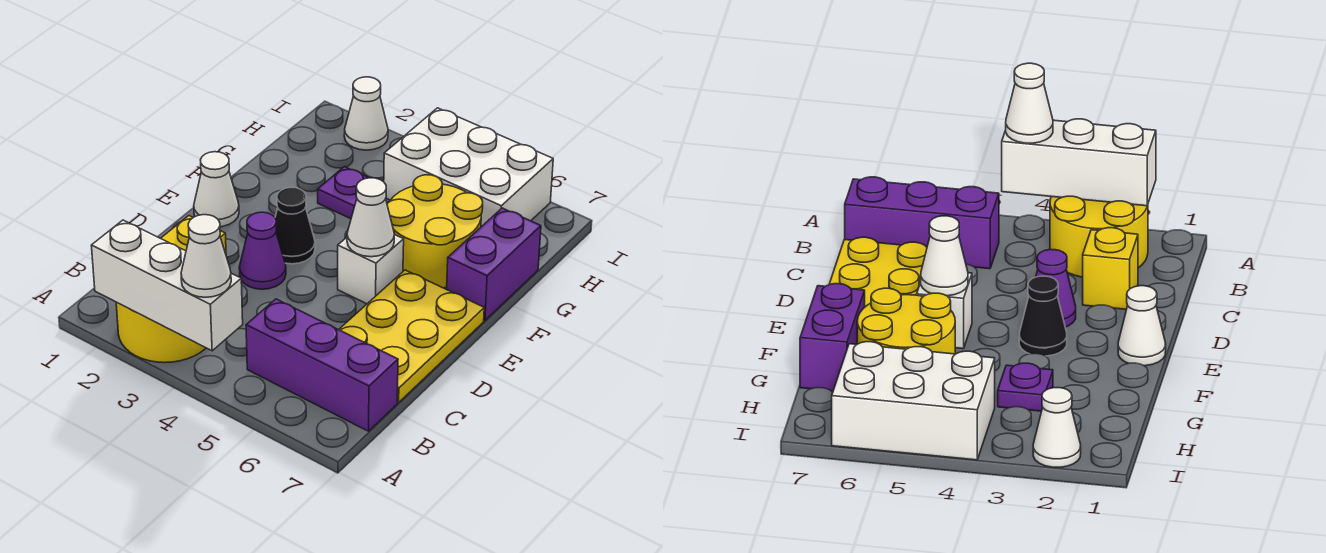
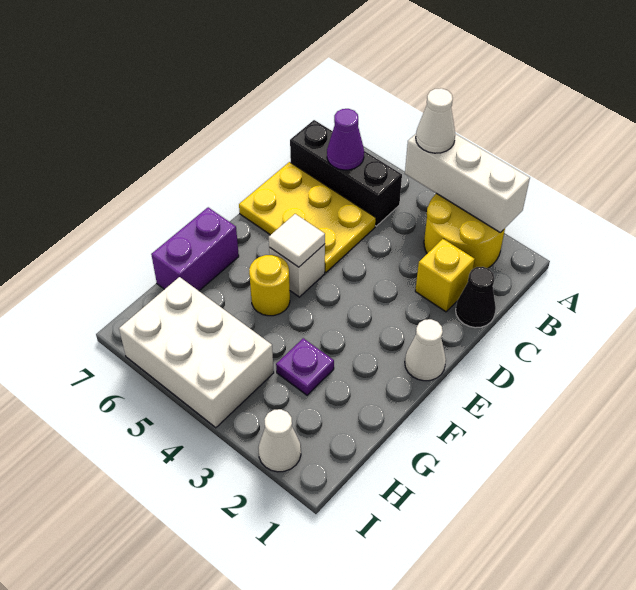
purple brick B5:B7 level 1 -> black brick B5:B7 level 1
yellow plate C6:E7 level 1 -> yellow plate C5:D7 level 1
purple cone D3 level 1 -> purple cone B6 level 2
black cone E3 level 1 -> black cone C1 level 1
white cone E5 level 2 -> white tile E5 level 2
yellow round brick F5:G6 level 1 -> yellow round brick F5 level 1

